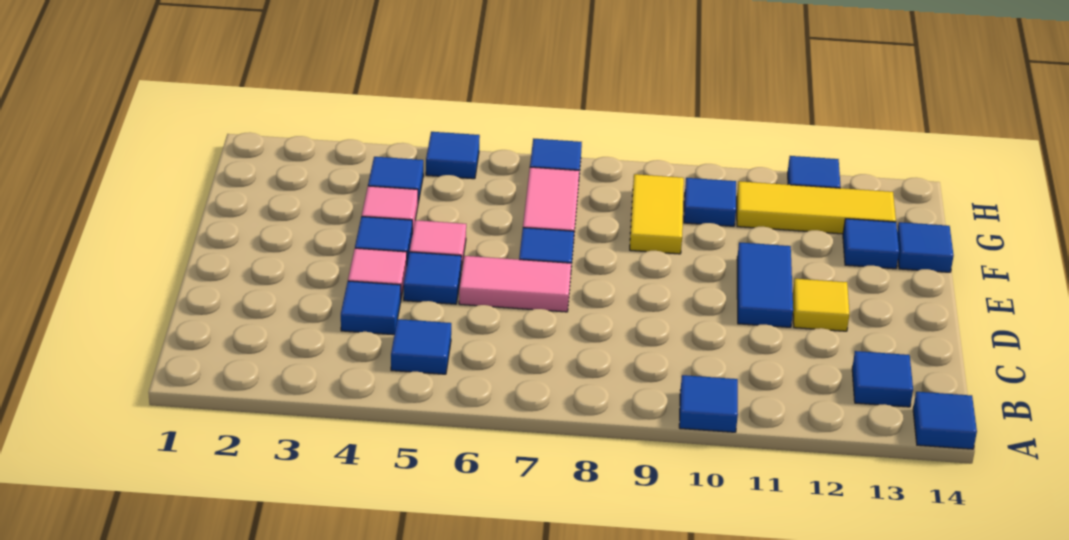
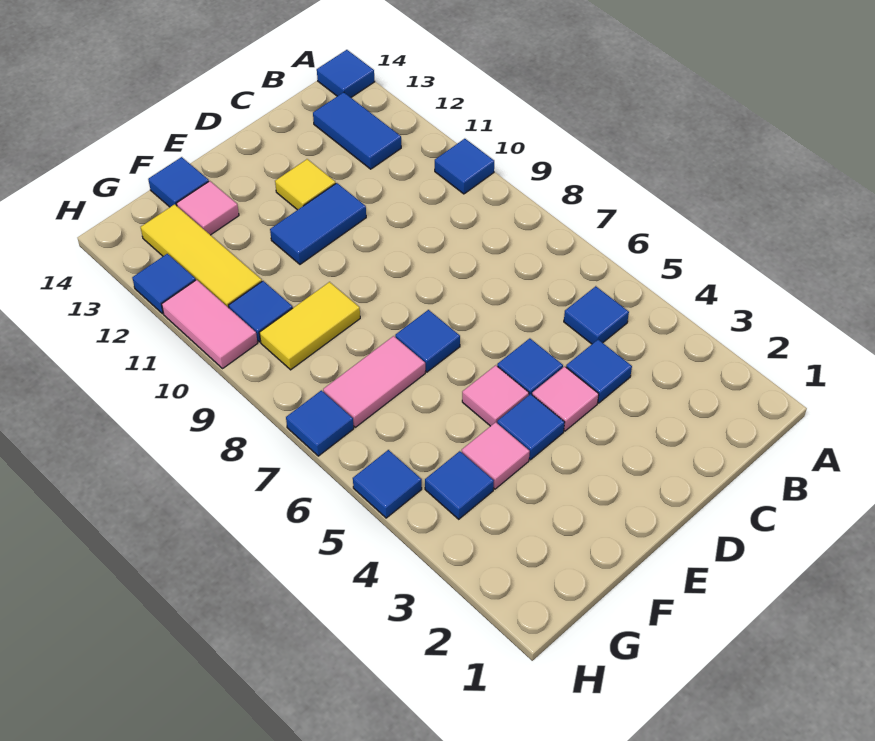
blue tile B13 level 1 -> blue tile B12:B13 level 1
pink tile D6:D7 level 1 -> pink tile H10:H11 level 1
blue tile F13 level 1 -> pink tile F13 level 1

